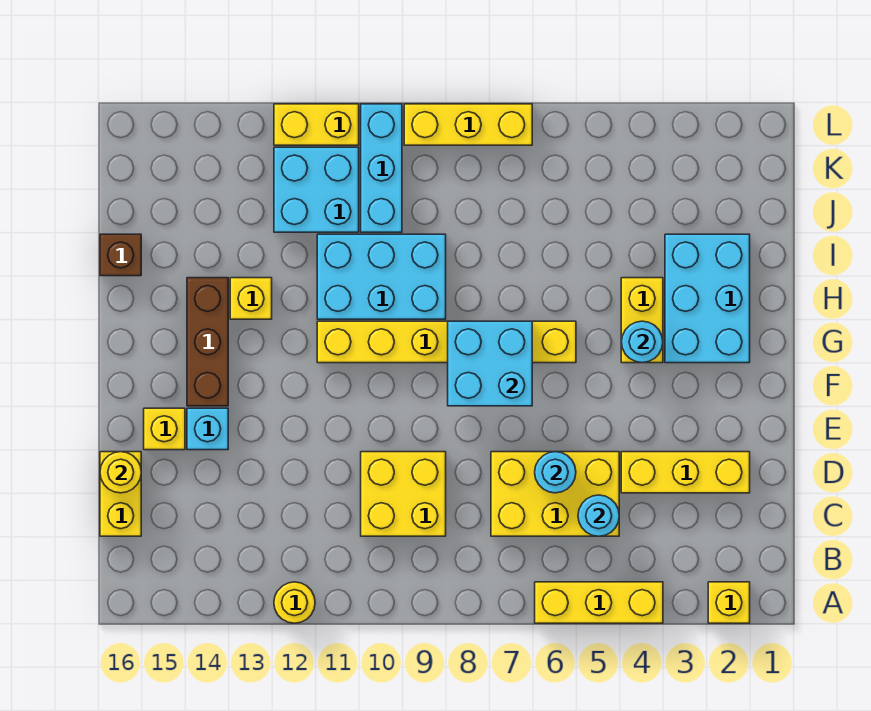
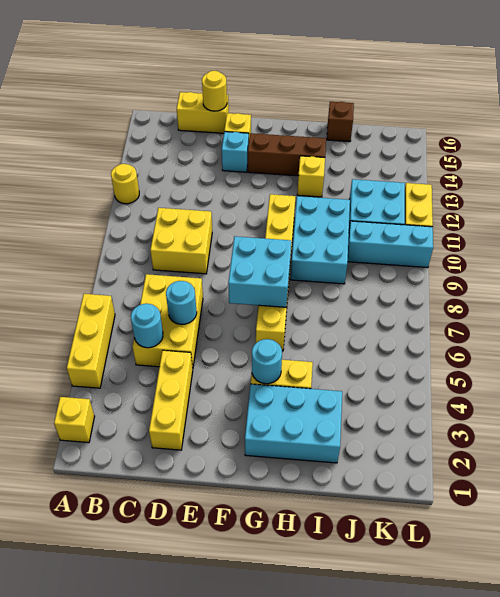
yellow brick L7:L9 level 1 -> none

